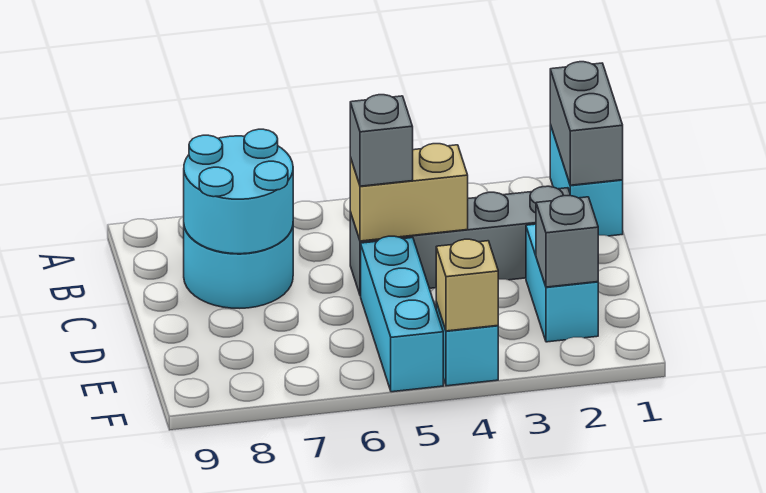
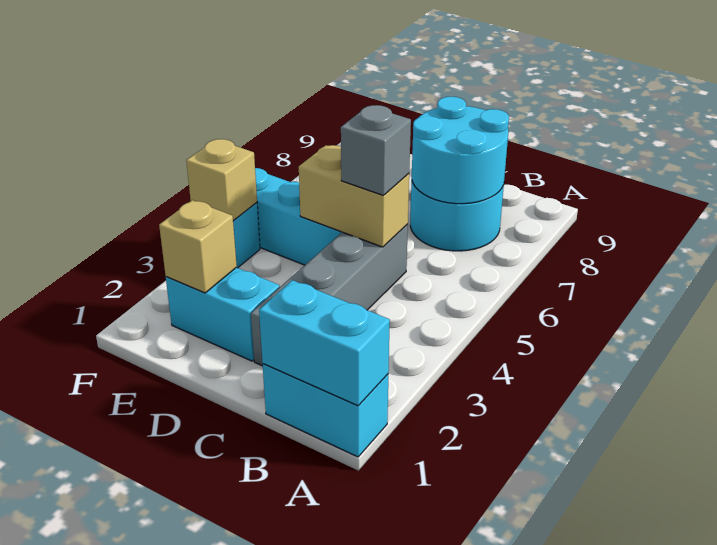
grey brick A1:B1 level 2 -> cyan brick A1:B1 level 2
tan brick C4:C5 level 2 -> tan brick C5:D5 level 2
grey brick E2 level 2 -> tan brick E2 level 2

